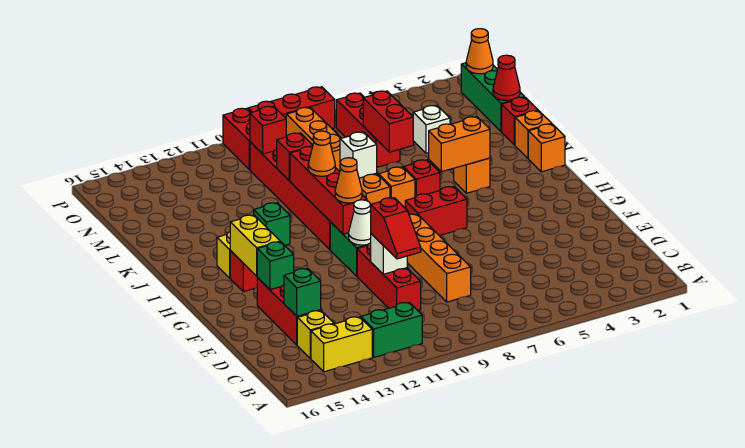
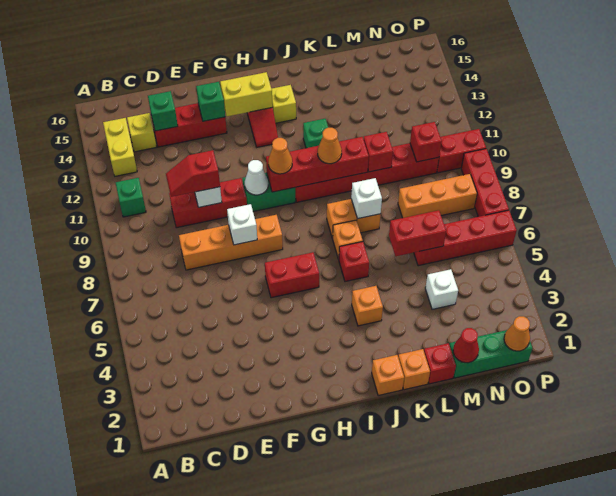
green brick B11:B12 level 1 -> green brick B11 level 1
none -> white brick F8 level 2
red brick H6:H7 level 1 -> red brick G6:H6 level 1
orange brick J4:J5 level 2 -> none
red brick M6:O6 level 1 -> red brick M6:P6 level 1

